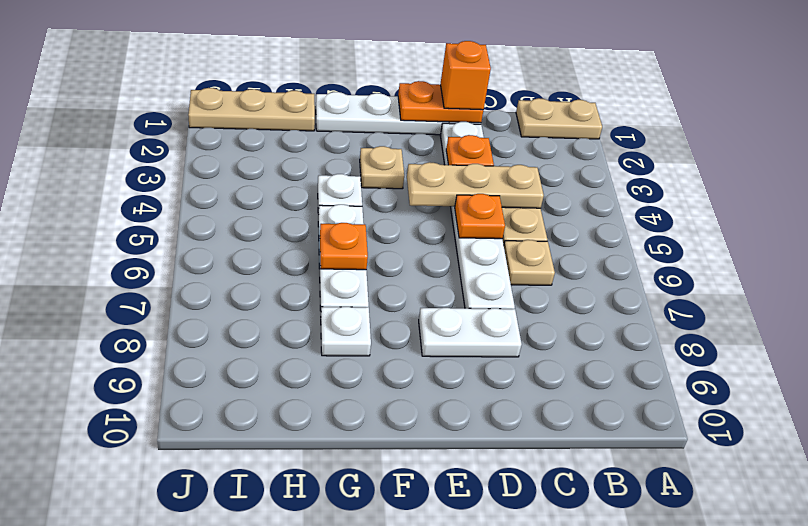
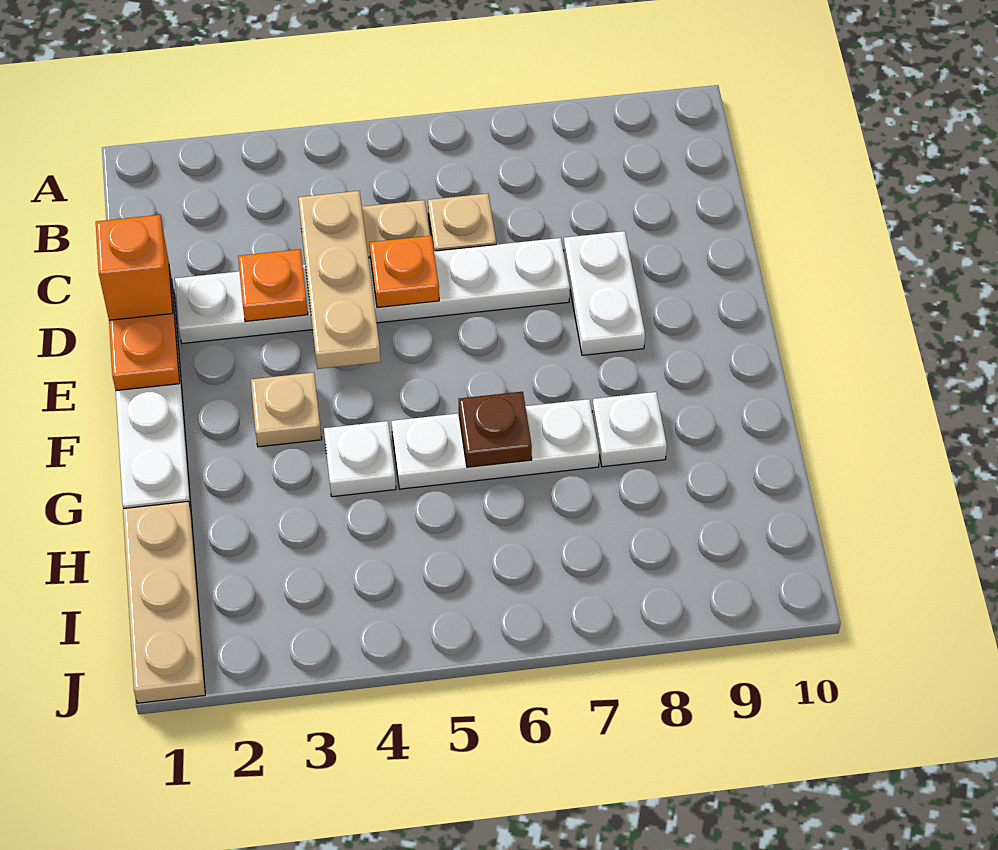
tan plate A1:B1 level 1 -> none
orange plate G6 level 2 -> brown plate G6 level 2

